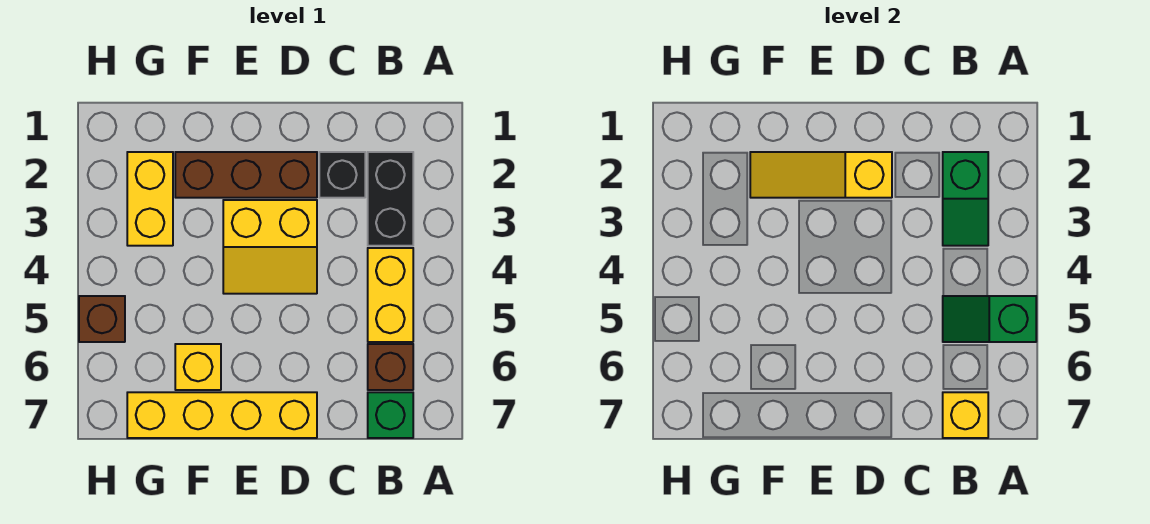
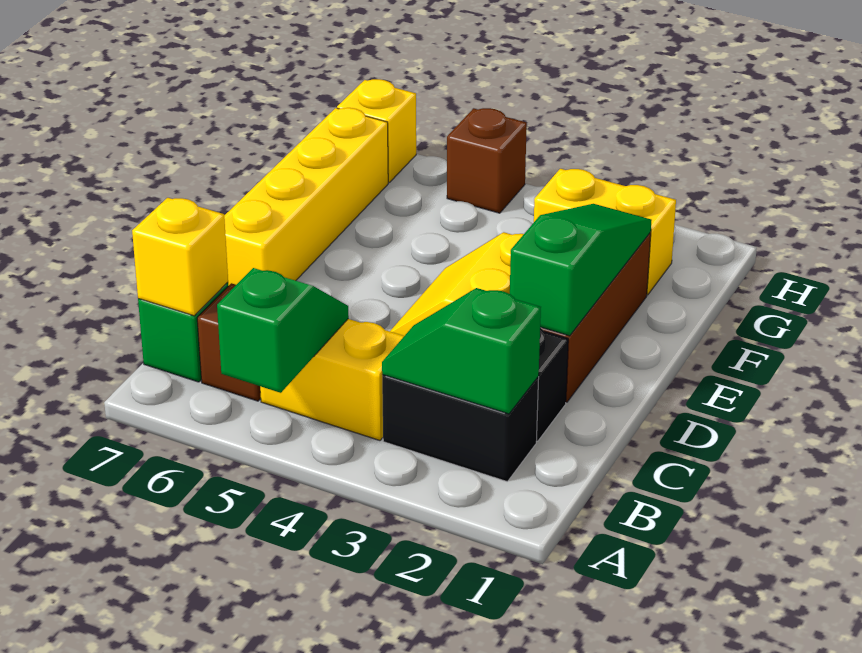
yellow slope D2:F2 level 2 top D -> green slope D2:F2 level 2 top D
yellow brick F6 level 1 -> yellow brick H7 level 1

